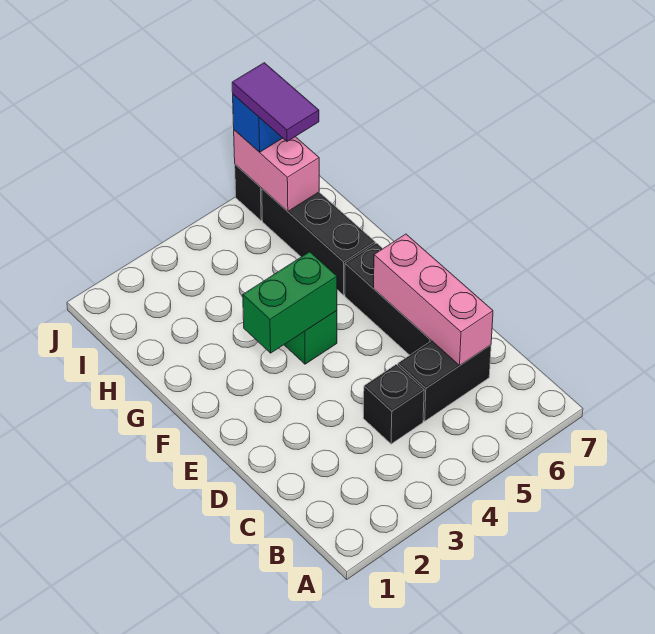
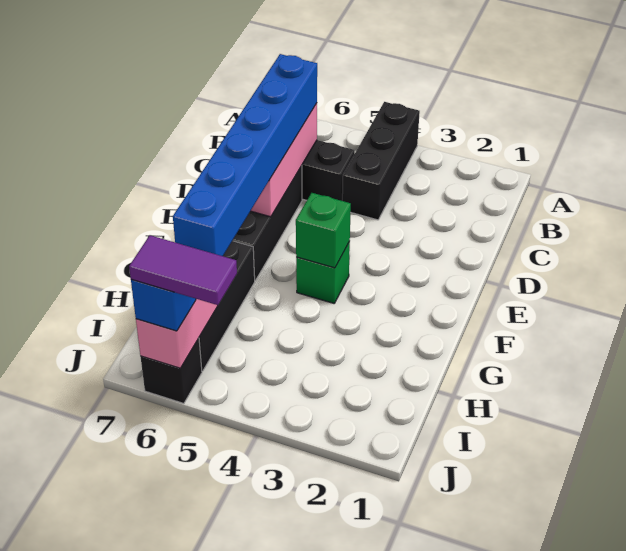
black brick C4 level 1 -> black brick A4:C4 level 1
none -> blue brick C6:H6 level 3
green brick F3:F4 level 2 -> green brick F4 level 2
purple tile I6:J6 level 4 -> purple tile J5:J6 level 4

